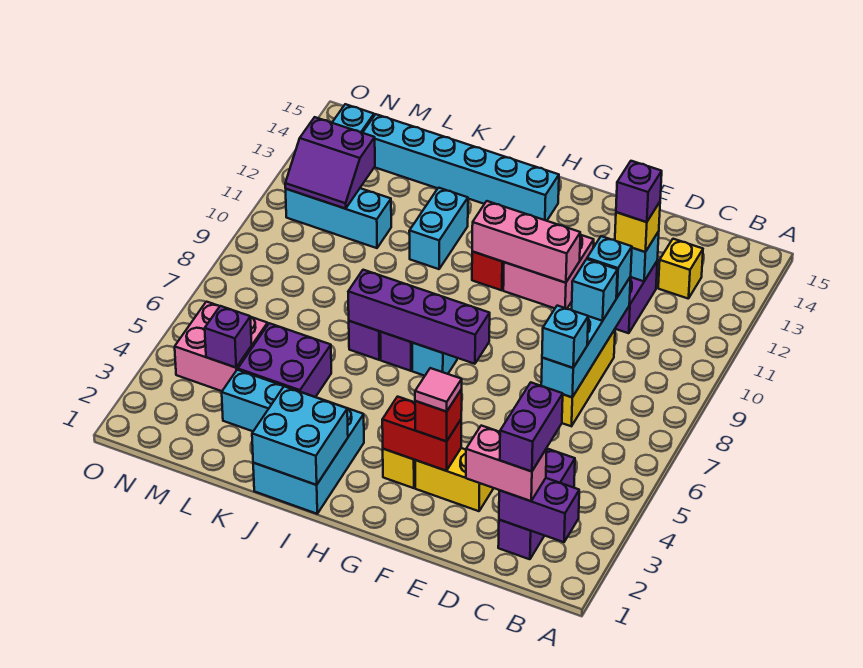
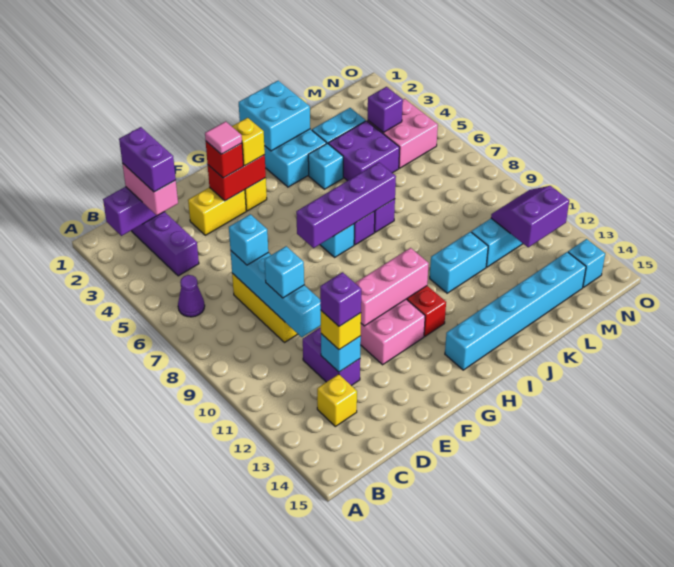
none -> purple cone B6 level 1
pink brick C2:D2 level 3 -> pink brick C2:C3 level 3
cyan brick D10 level 3 -> cyan brick J4 level 1
none -> yellow brick G3 level 3
cyan brick J11:J12 level 1 -> cyan brick J11:K11 level 1

